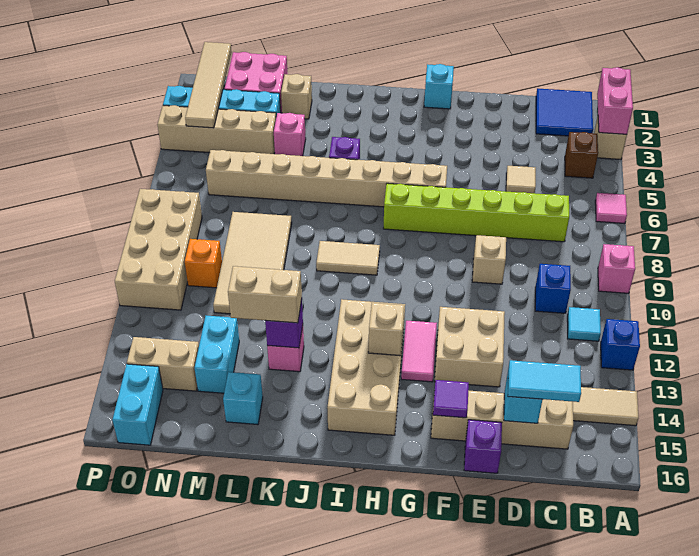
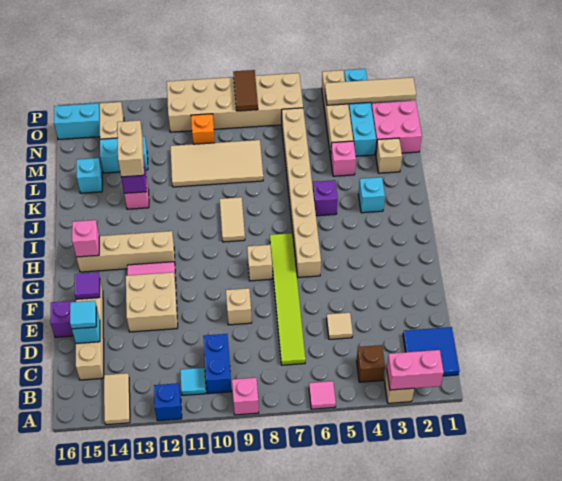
lime brick C7:H7 level 1 -> lime tile C7:H7 level 1
blue brick C10 level 1 -> blue brick B10:C10 level 1
cyan tile C15:D15 level 3 -> cyan tile D15 level 3
cyan brick G1 level 1 -> cyan brick J3 level 1
tan brick H12:I15 level 1 -> tan brick H12:H15 level 1
tan brick H13 level 2 -> tan brick G8 level 1
none -> pink brick H15 level 2
tan brick O8:P11 level 1 -> tan brick O6:P11 level 1
none -> brown tile O8:P8 level 2

